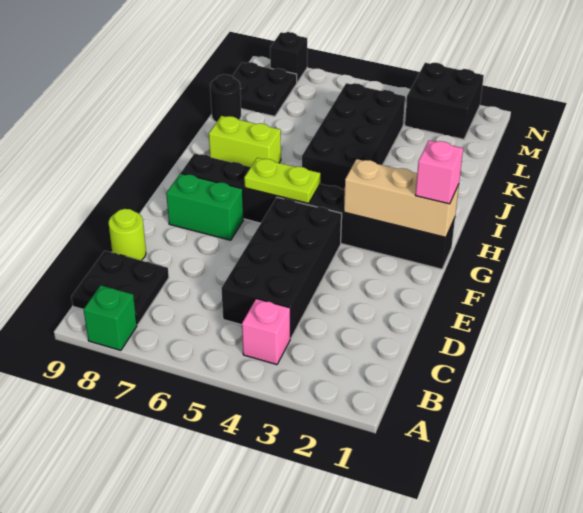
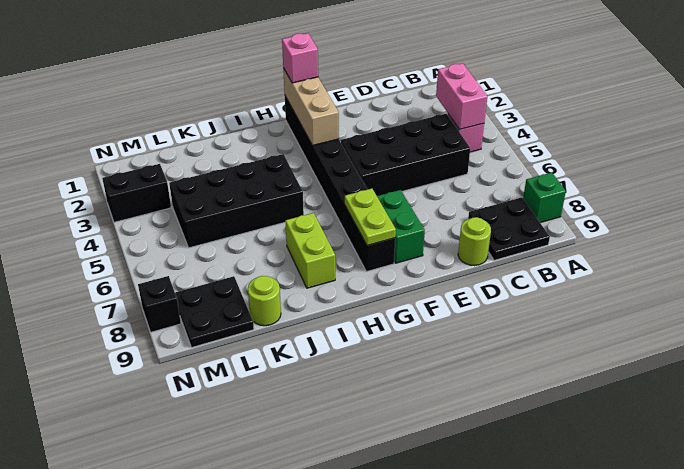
none -> pink brick B3:B4 level 2
lime plate G5:G6 level 2 -> lime plate G7:G8 level 2
black round brick K9 level 1 -> lime round brick K9 level 1
black brick M2:N3 level 1 -> black brick M3:N3 level 1

